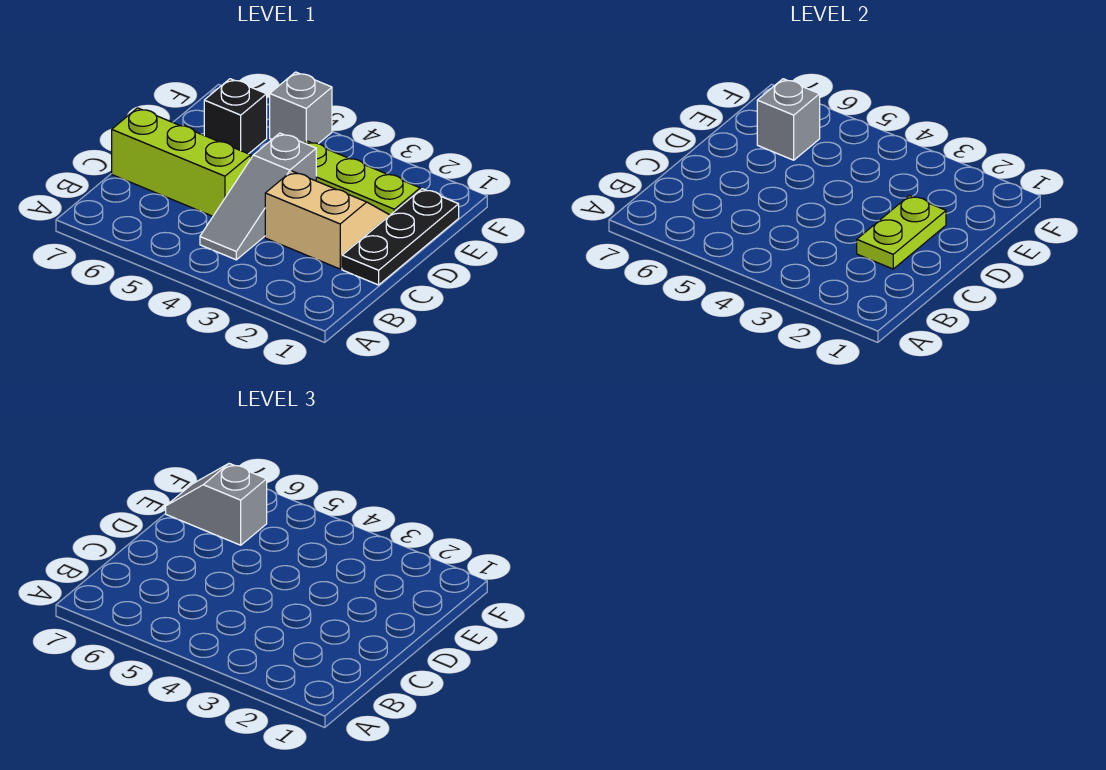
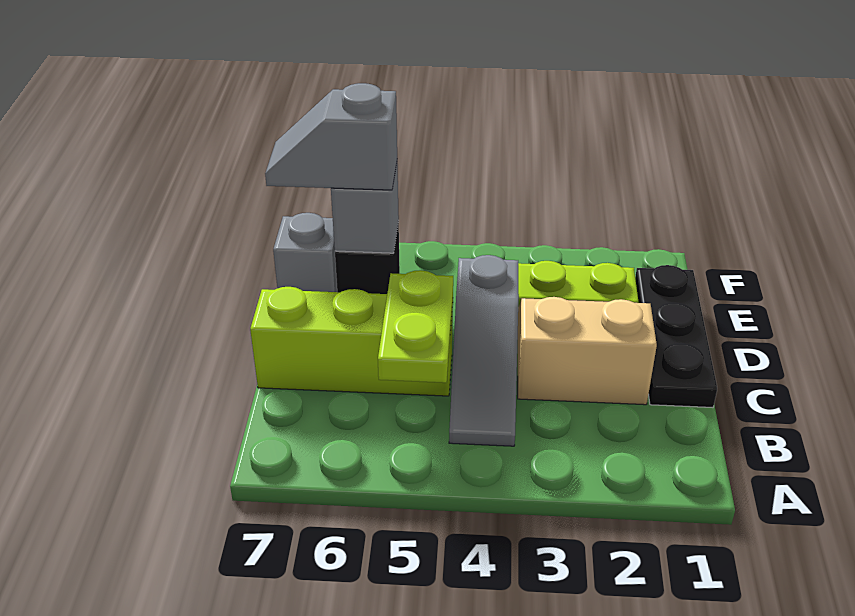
lime plate C2:D2 level 2 -> lime plate B5:C5 level 2
grey brick F5 level 1 -> grey brick E7 level 1

